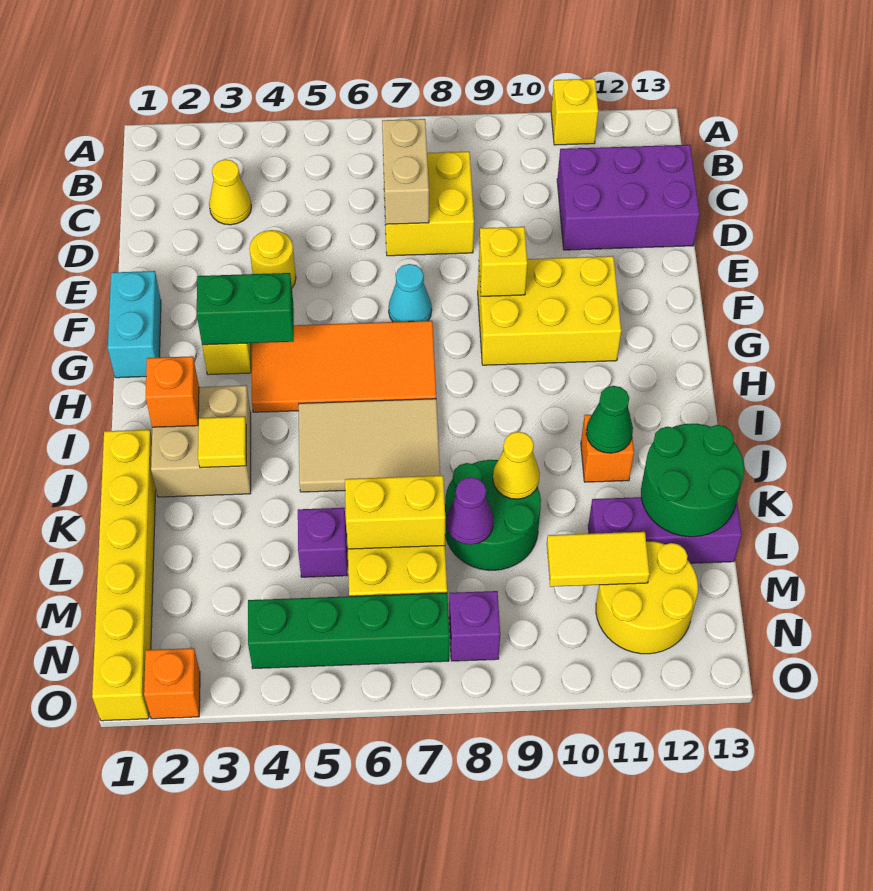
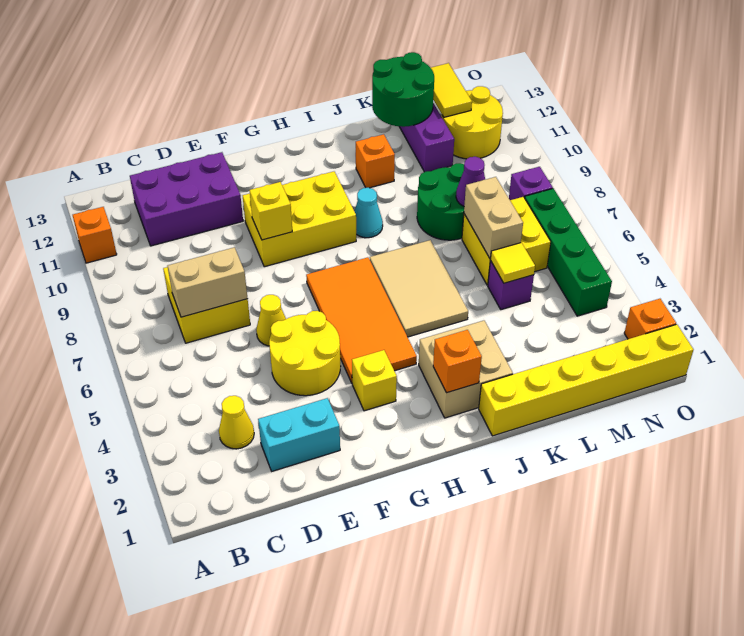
yellow brick A11 level 1 -> orange brick A11 level 1
purple brick C11:D13 level 1 -> purple brick C11:E12 level 1
yellow round brick E4 level 1 -> yellow round brick E4:F5 level 1
cyan brick F1:G1 level 1 -> cyan brick D2:E2 level 1
cyan cone F7 level 1 -> cyan cone I9 level 1
yellow brick F9:G11 level 1 -> yellow brick F9:H10 level 1
green brick G3:G4 level 2 -> none
yellow tile J3 level 2 -> yellow tile L5 level 2
green cone J11 level 2 -> none
yellow cone K9 level 2 -> yellow cone E6 level 1
yellow brick L6:L7 level 2 -> tan brick L6:L7 level 2
yellow tile M10:M11 level 2 -> yellow tile M12:M13 level 2

